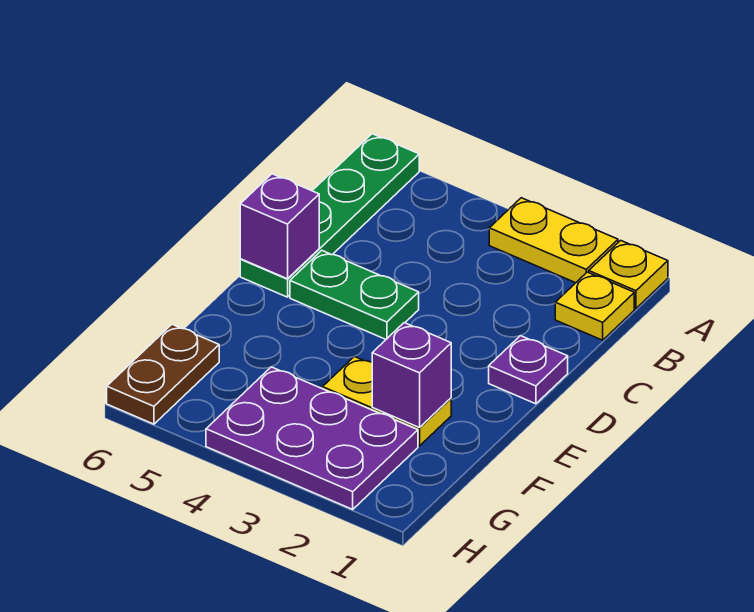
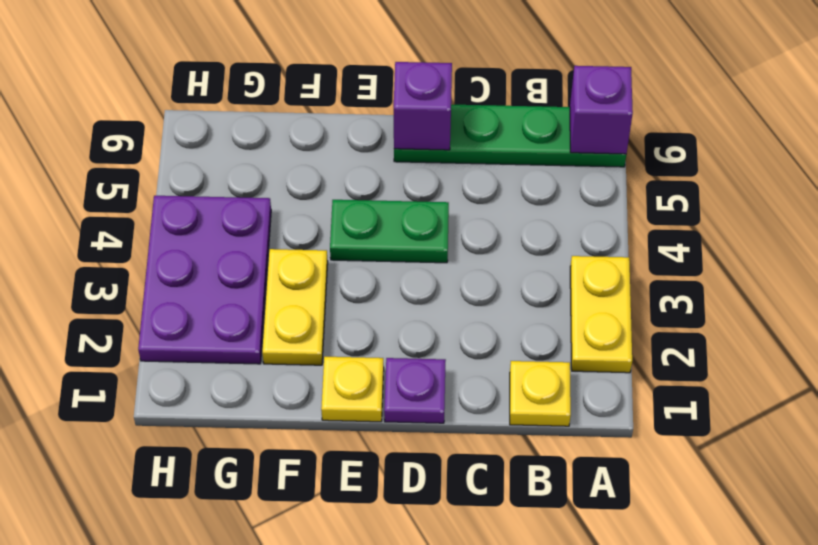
yellow plate A1 level 1 -> yellow plate E1 level 1
green plate D4:D5 level 1 -> green plate D4:E4 level 1
purple brick F2 level 2 -> purple brick A6 level 2
brown plate G6:H6 level 1 -> none

